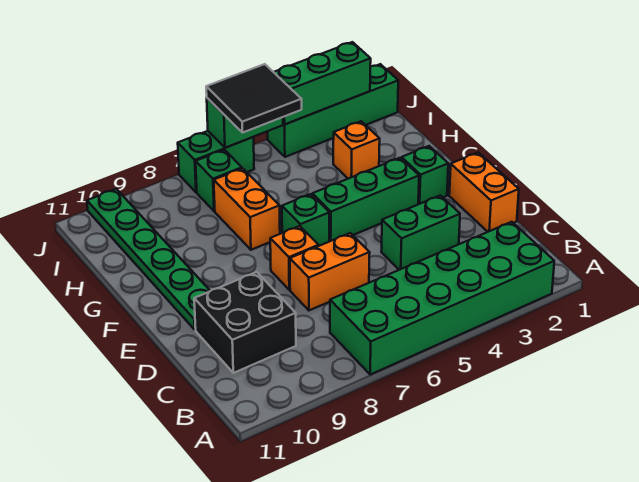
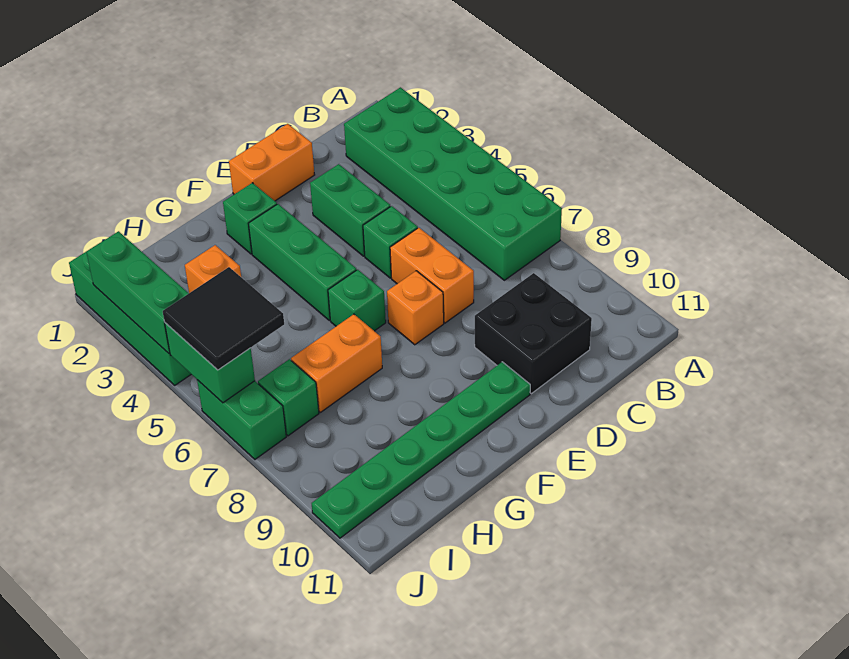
none -> green brick D5 level 1

